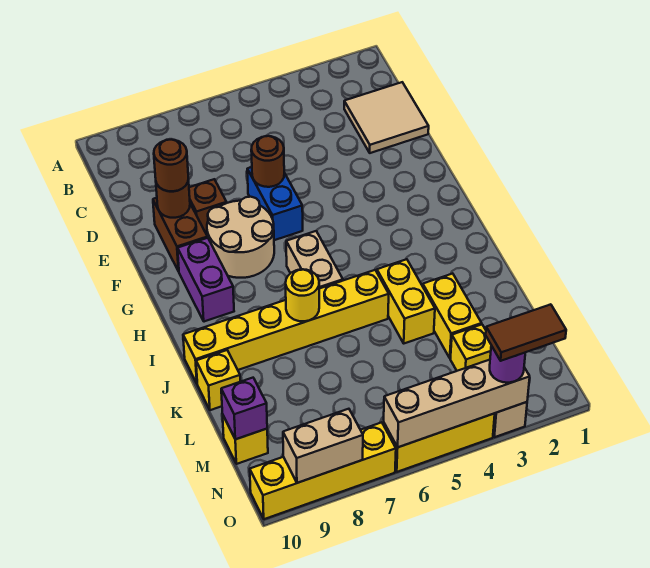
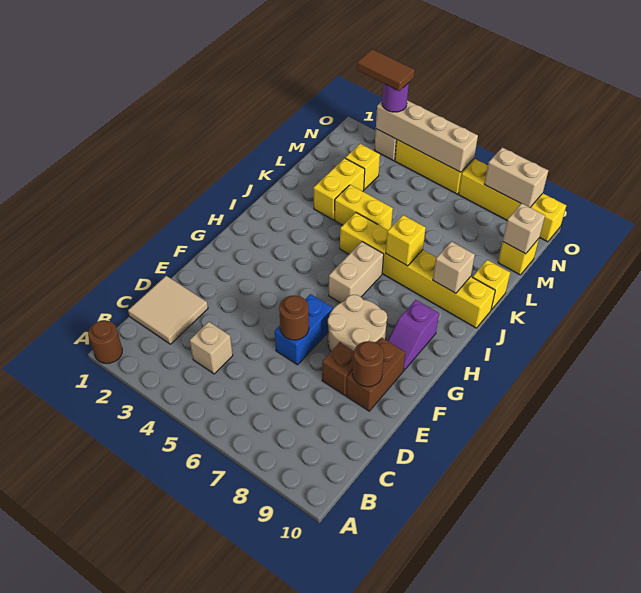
none -> tan brick C4 level 1
brown round brick E9 level 3 -> brown round brick A1 level 1
purple brick G9:H9 level 1 -> purple slope G9:H9 level 1 top H
yellow brick J4:K4 level 1 -> yellow brick K4:K5 level 1
yellow round brick J7 level 2 -> yellow brick J7 level 2
none -> tan brick J9 level 2
purple brick M10 level 2 -> tan brick M10 level 2

